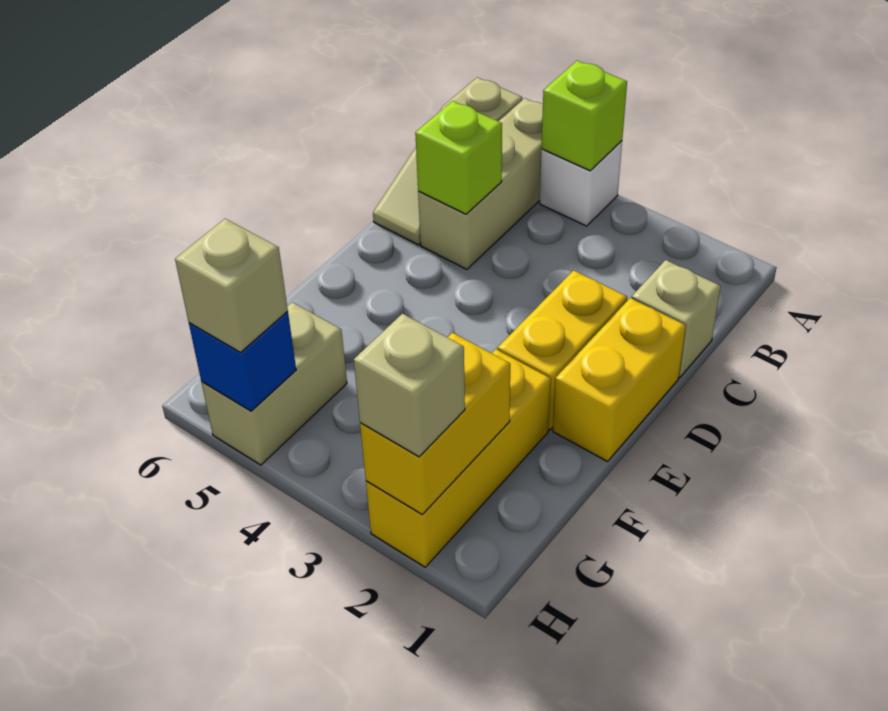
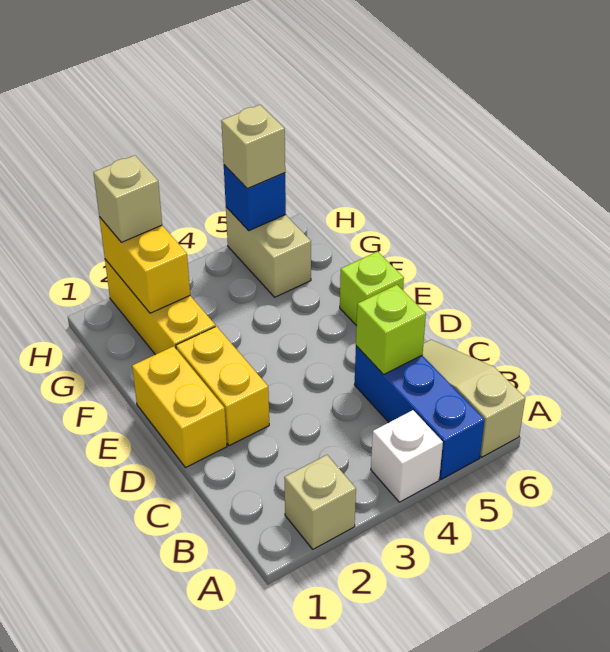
lime brick A4 level 2 -> lime brick E6 level 1
tan brick A5:C5 level 1 -> blue brick A5:C5 level 1
tan brick C1 level 1 -> tan brick A2 level 1

